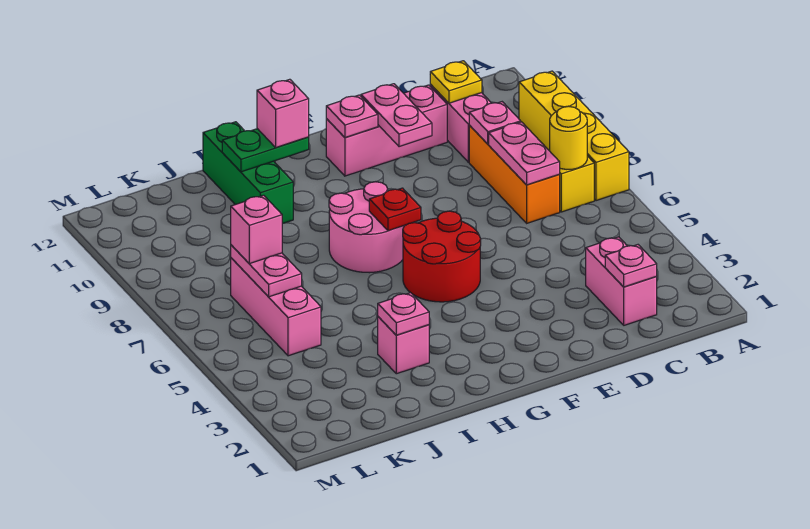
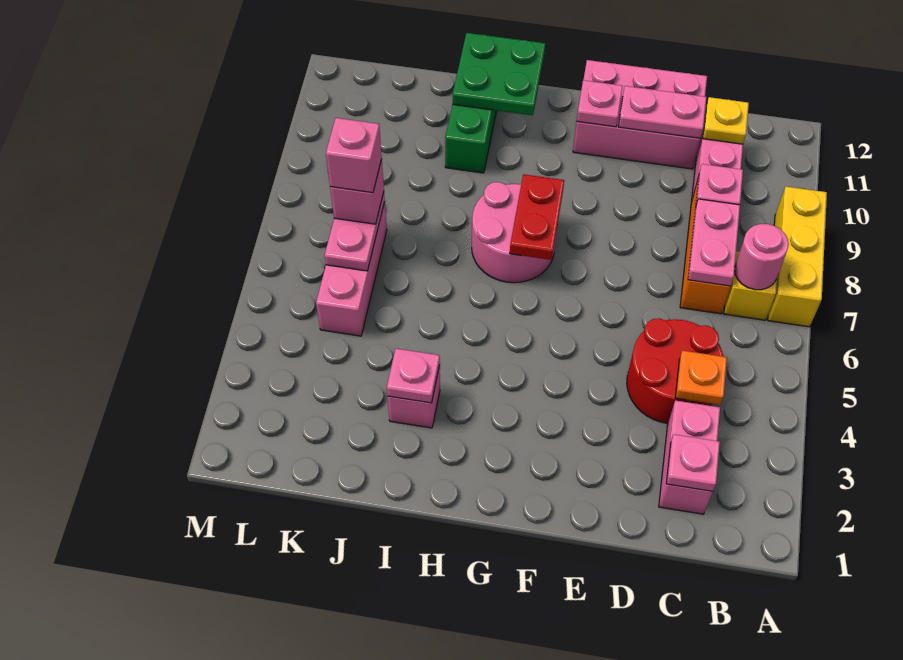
yellow brick A7:A10 level 1 -> yellow brick A7:A9 level 1
yellow round brick B7 level 2 -> pink round brick B7 level 2
none -> orange plate C4 level 2
pink brick D11:F11 level 1 -> pink brick D11:F12 level 1
pink plate E10:E11 level 2 -> pink plate D11:E11 level 2
red round brick F5:G6 level 1 -> red round brick C4:D5 level 1
red plate G7 level 2 -> red plate G7:G8 level 2
green plate H11:I11 level 2 -> green plate H11:I12 level 2
pink brick H11 level 3 -> pink brick K7 level 4

